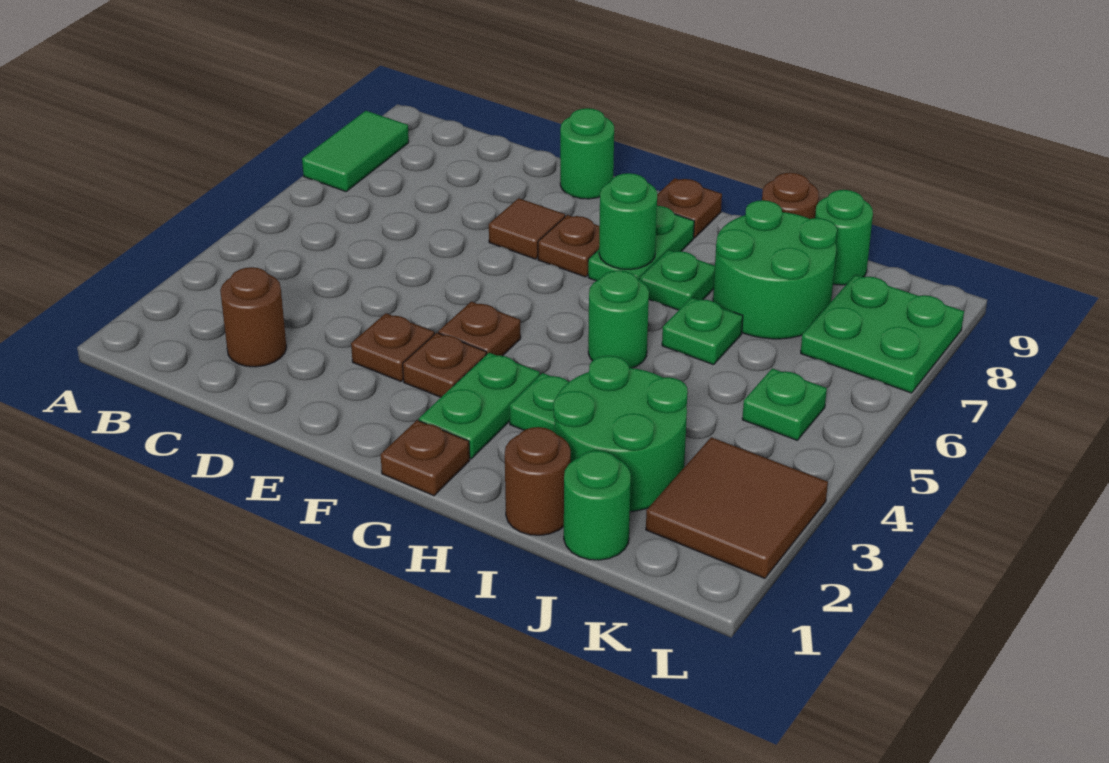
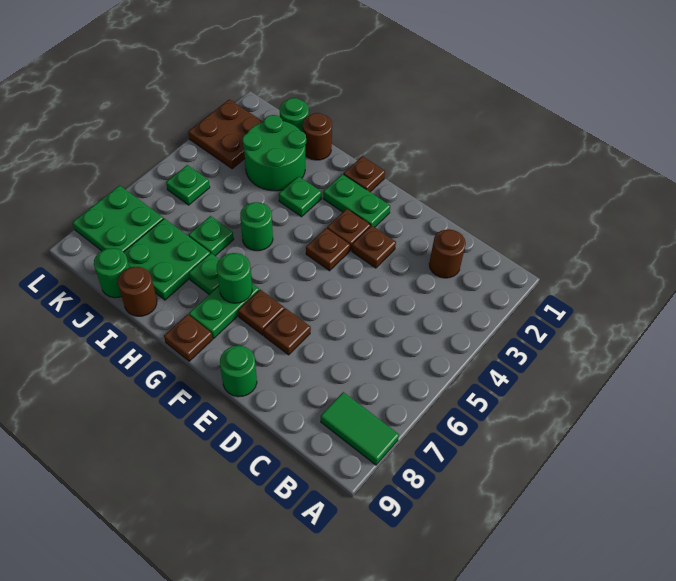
green tile A7:A8 level 1 -> green tile A8:B8 level 1
brown tile E7 level 1 -> brown plate E7 level 1
green plate G2:G3 level 1 -> green plate F2:G2 level 1
green round brick I7:J8 level 1 -> green plate I7:J8 level 1
brown tile K2:L3 level 1 -> brown plate K2:L3 level 1

